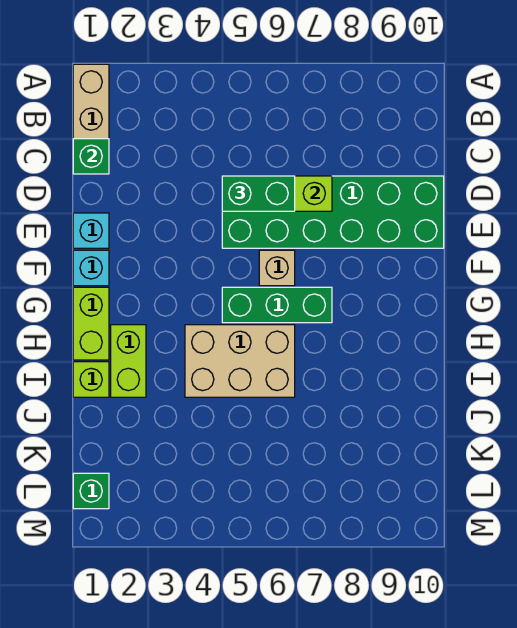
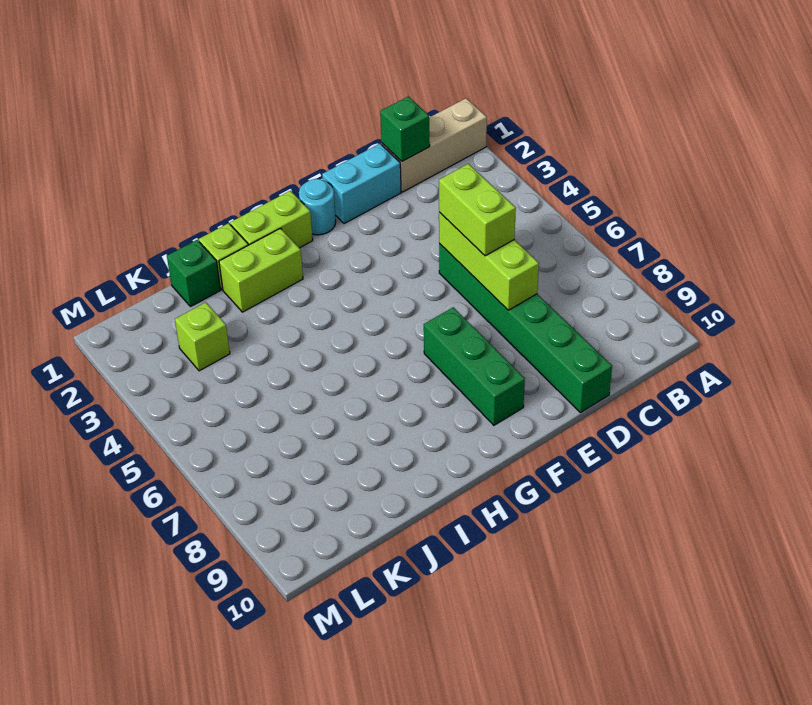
green brick D5:E10 level 1 -> green brick D5:D10 level 1
green brick D5:D6 level 3 -> lime brick D5:D6 level 3
cyan brick E1 level 1 -> cyan brick D1:E1 level 1
cyan brick F1 level 1 -> cyan round brick F1 level 1
tan brick F6 level 1 -> none
green brick G5:G7 level 1 -> green brick F7:F9 level 1
tan brick H4:I6 level 1 -> none
none -> lime brick K3 level 1
green brick L1 level 1 -> green brick J1 level 1

